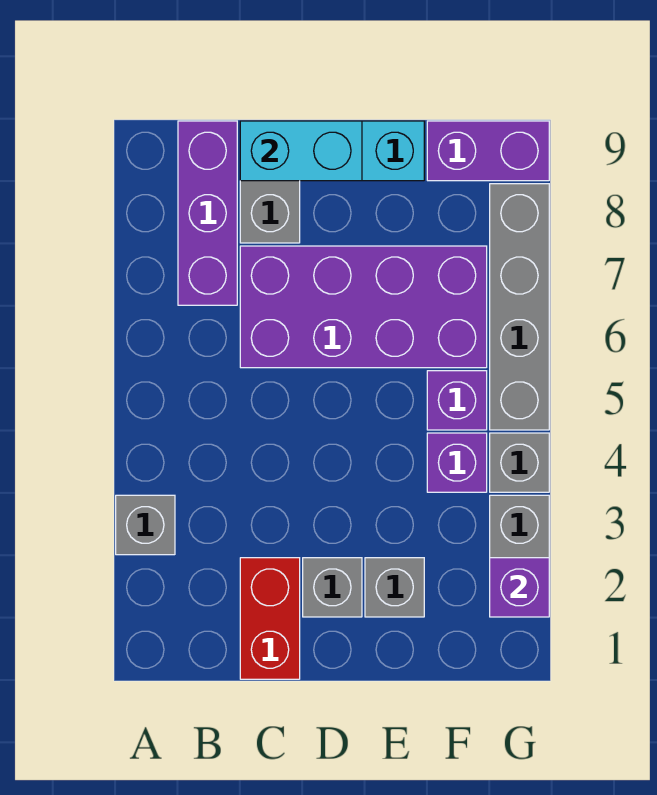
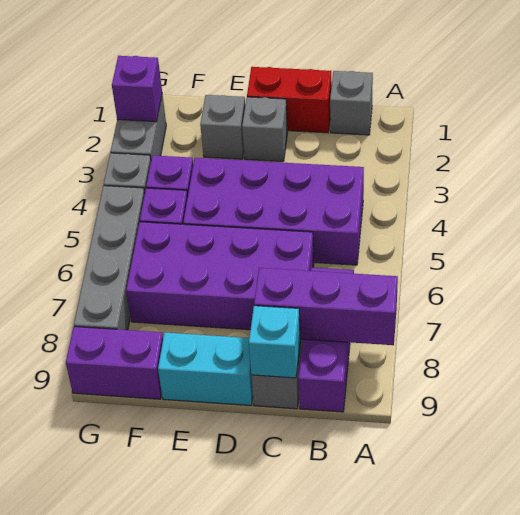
grey brick A3 level 1 -> grey brick B1 level 1
none -> purple brick A8:C8 level 2
none -> purple brick B4:E5 level 1
red brick C1:C2 level 1 -> red brick C1:D1 level 1
cyan brick C9:D9 level 2 -> cyan brick C9 level 2

